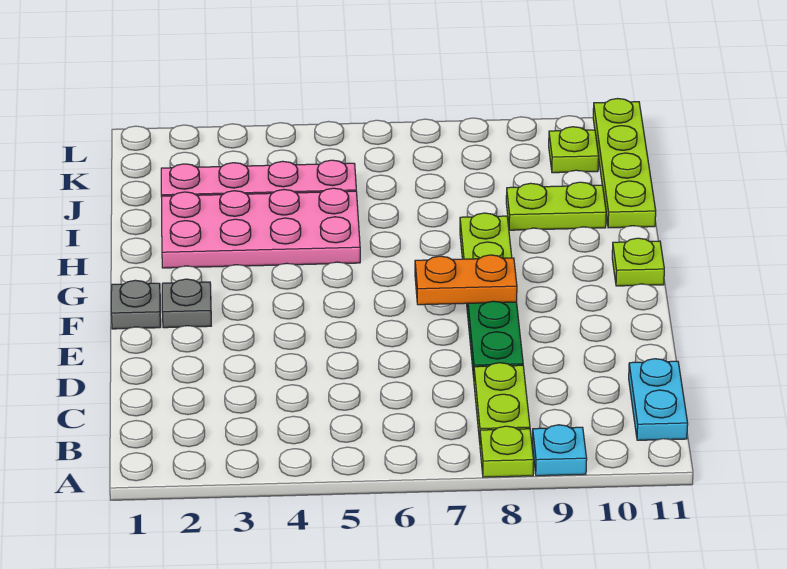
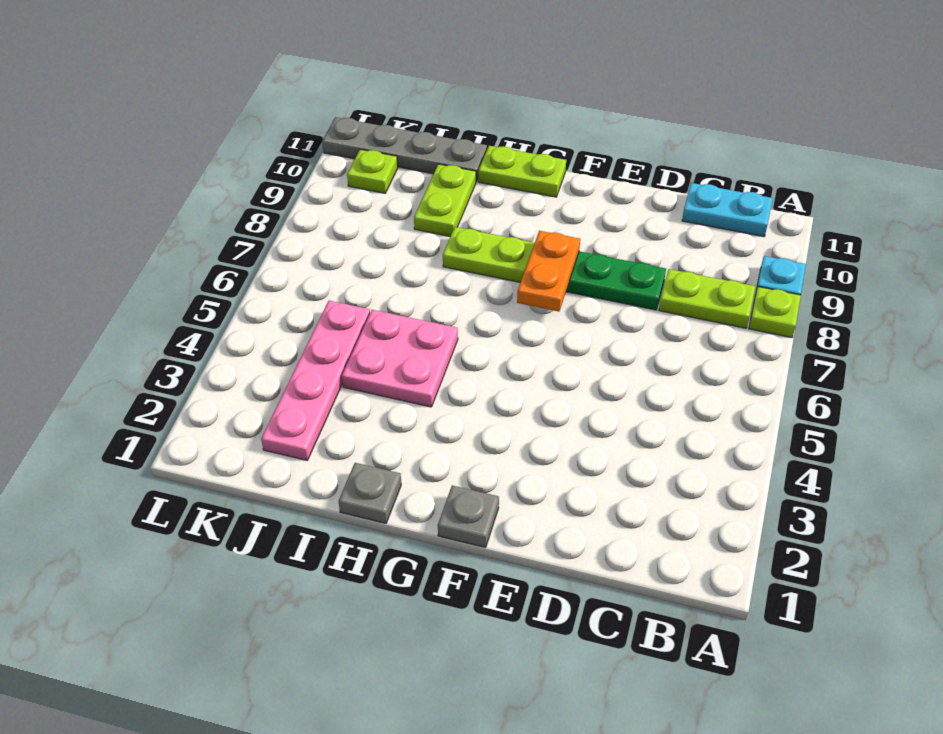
grey plate F2 level 1 -> grey plate H1 level 1
lime plate G11 level 1 -> lime plate G11:H11 level 1
pink plate H2:I5 level 1 -> pink plate H4:I5 level 1
lime plate I11:L11 level 1 -> grey plate I11:L11 level 1

